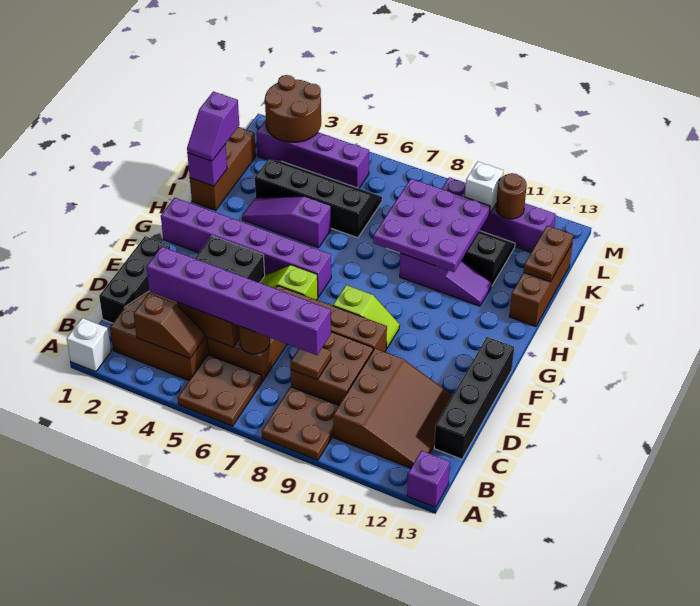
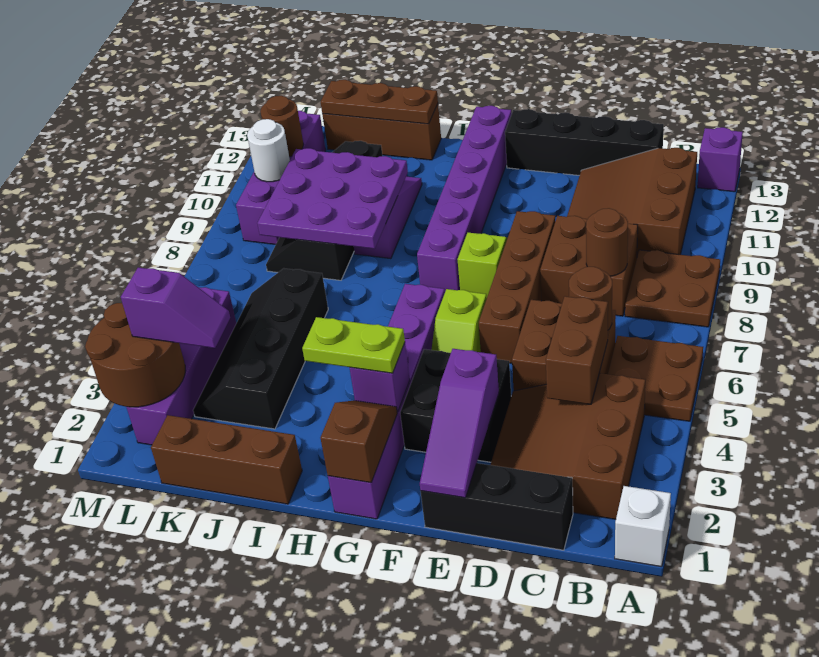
brown slope B3:B4 level 2 top 3 -> brown slope G1:G2 level 2 top 1
brown slope B10:D12 level 1 top 10 -> brown slope B10:D12 level 1 top B
purple brick C3:C8 level 3 -> purple brick G8:G13 level 1
brown tile C8 level 2 -> brown round brick C8 level 2
none -> lime plate G3:H3 level 3
purple brick I1 level 2 -> purple brick G3 level 2
purple slope I1:J1 level 3 top J -> purple slope K3:L3 level 3 top L
purple slope I3:I5 level 1 top 5 -> purple slope E1:E3 level 2 top 3
brown plate J13:K13 level 2 -> brown plate I13:K13 level 2
white brick L10 level 2 -> white round brick L10 level 2

